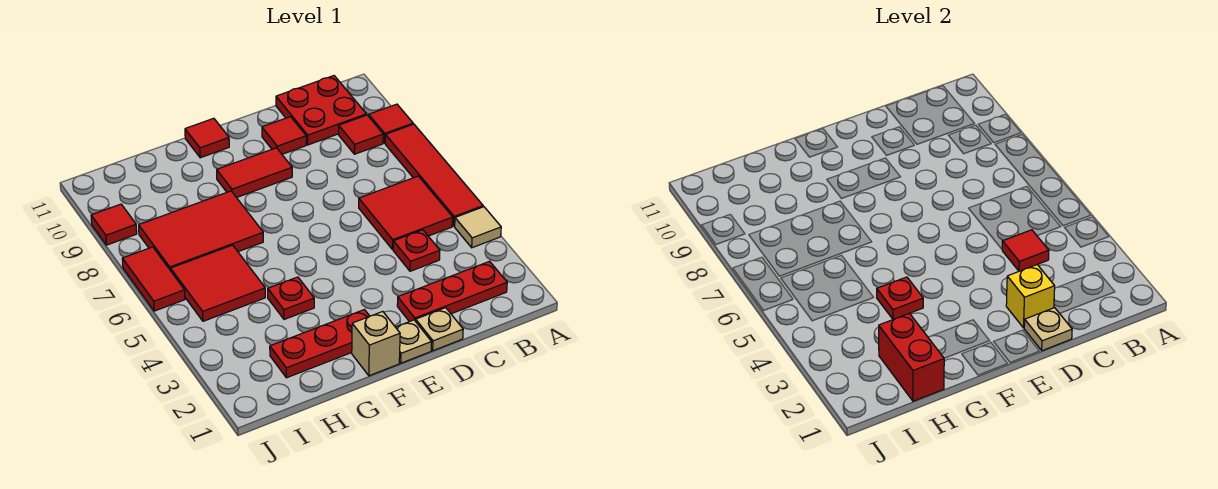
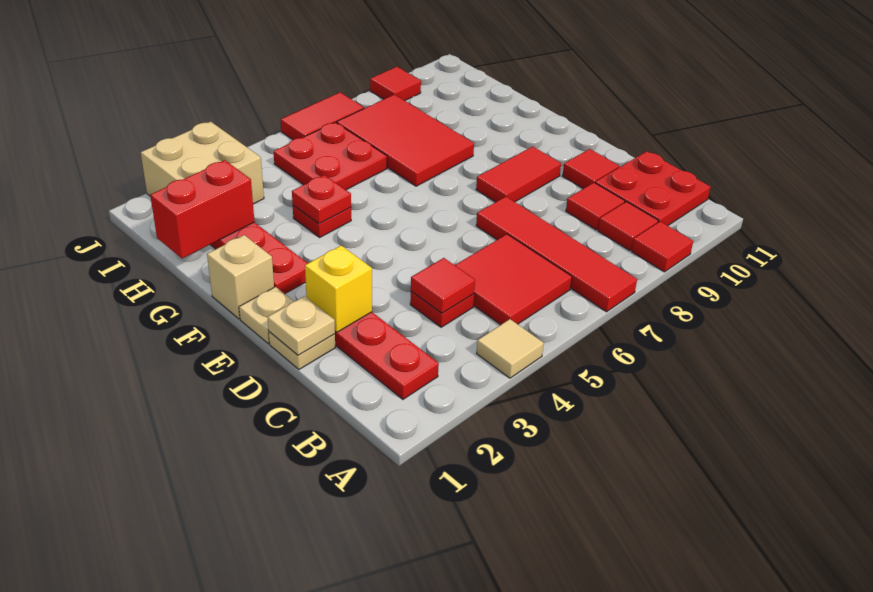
red tile A5:A8 level 1 -> red tile A7:D7 level 1
red tile E9:F9 level 1 -> red tile E8:E9 level 1
red tile F11 level 1 -> red tile C9 level 1
red tile H5:I6 level 1 -> red plate H5:I6 level 1
none -> tan brick I2:J3 level 1

